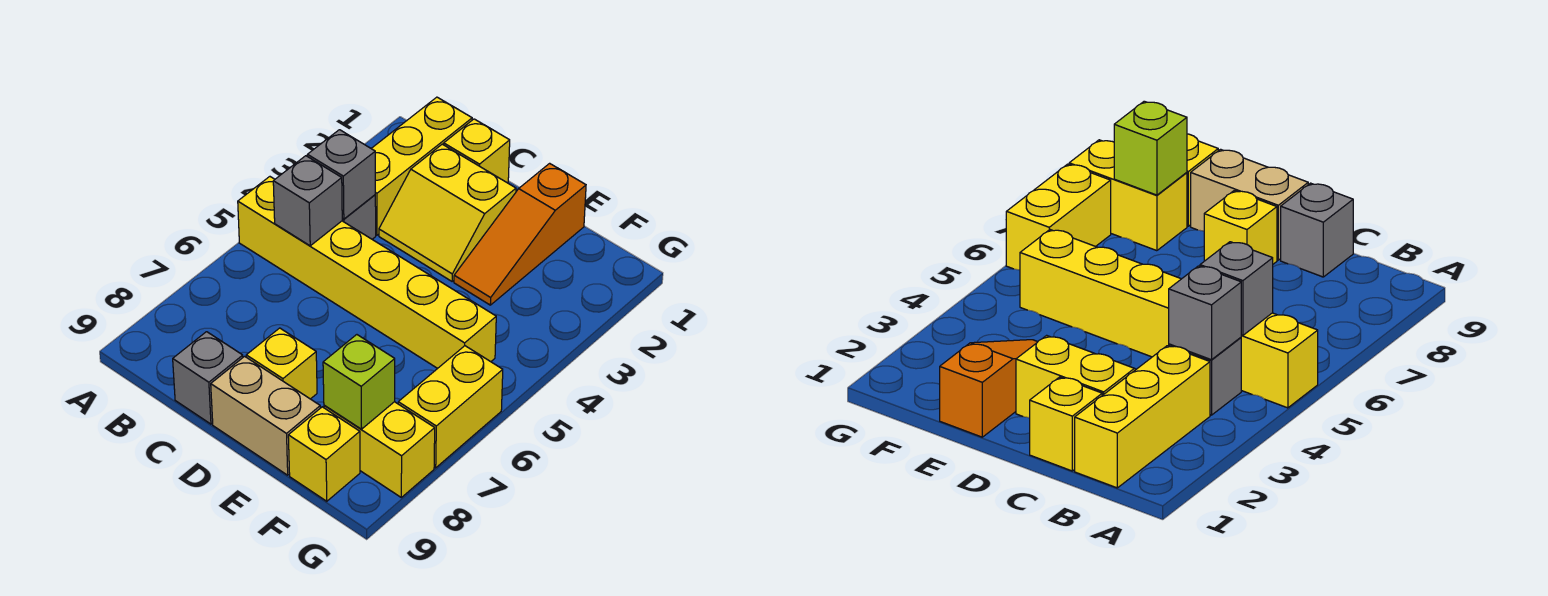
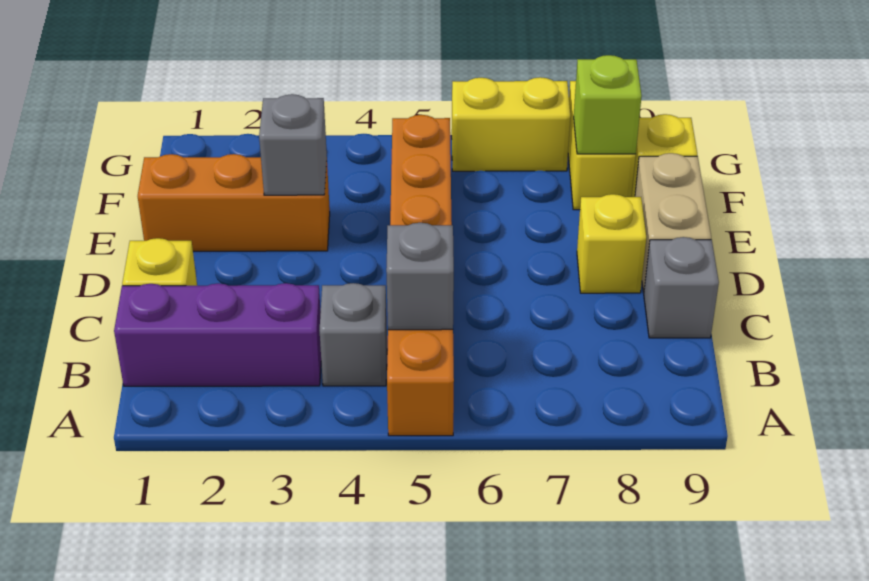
yellow brick A5:F5 level 1 -> orange brick A5:F5 level 1
yellow brick B1:B3 level 1 -> purple brick B1:B3 level 1
grey brick B4 level 2 -> grey brick E3 level 2
yellow slope C2:D3 level 1 top 2 -> none
orange slope E1:E3 level 1 top 1 -> orange brick E1:E3 level 1

